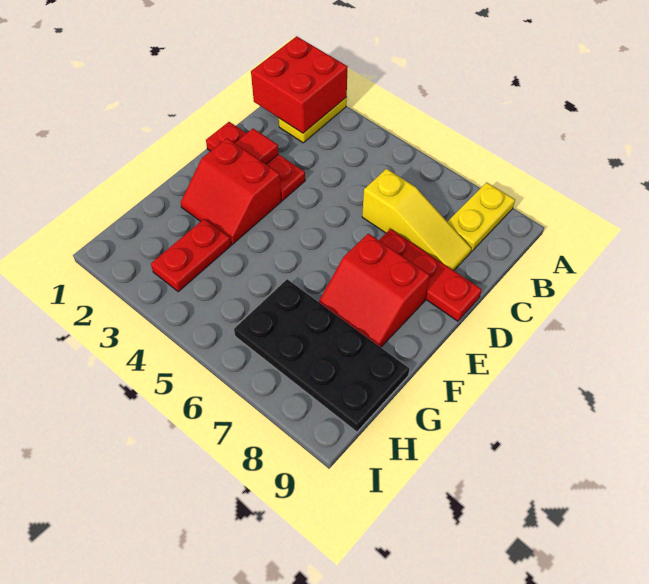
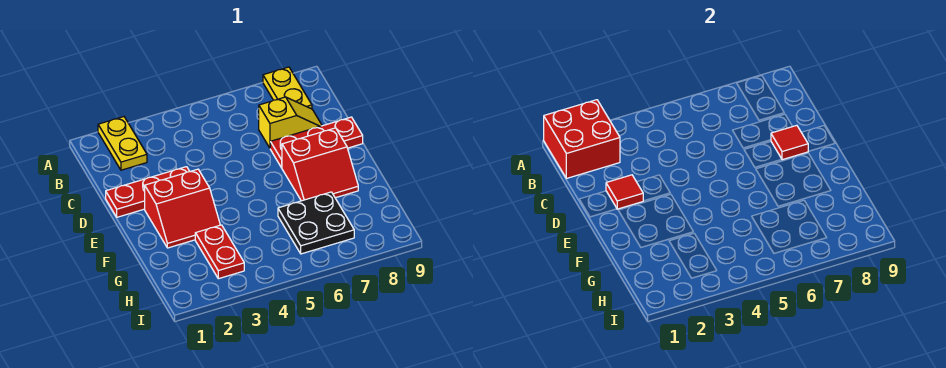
yellow slope C6:C8 level 1 top 6 -> yellow slope C7:C8 level 1 top 7
none -> red tile D8 level 2
black plate G6:H9 level 1 -> black plate G6:H7 level 1

